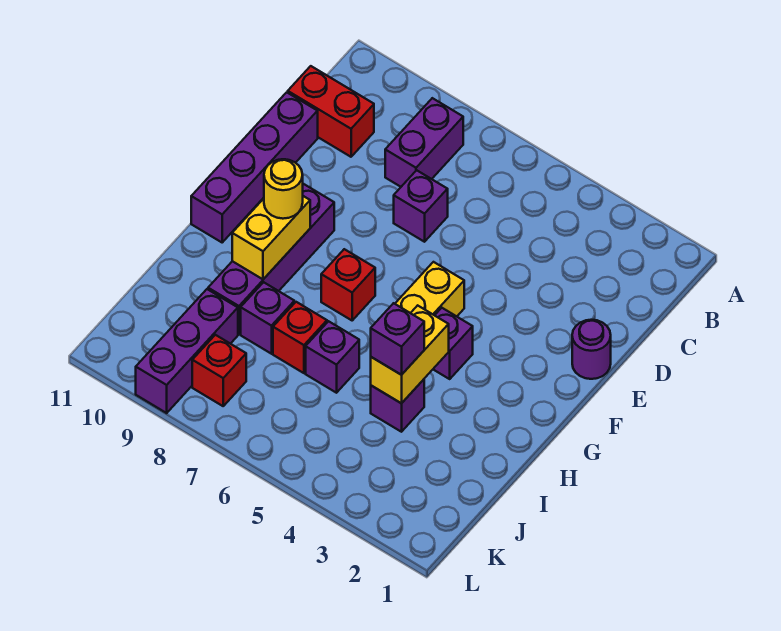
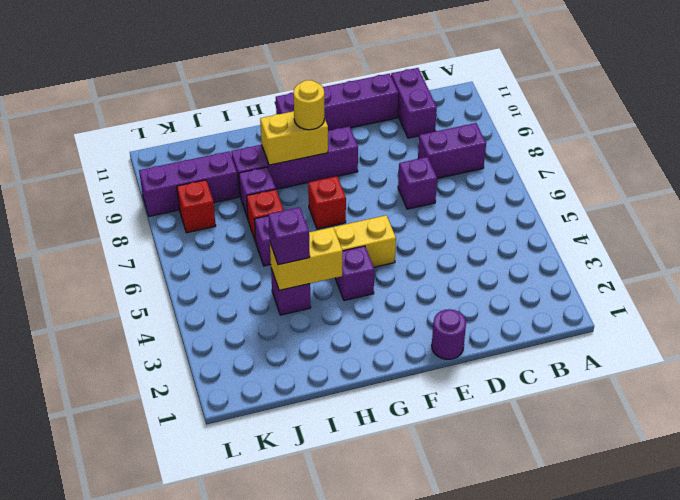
red brick C10:C11 level 1 -> purple brick C10:C11 level 1

